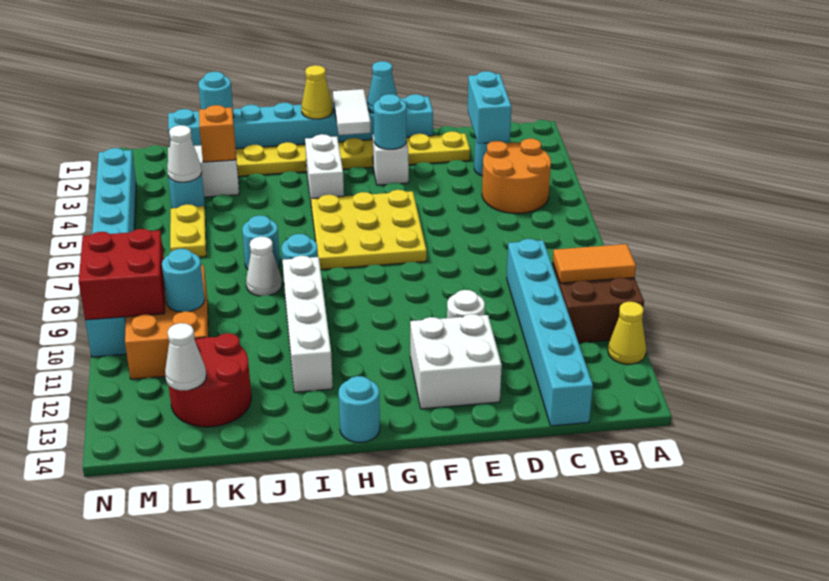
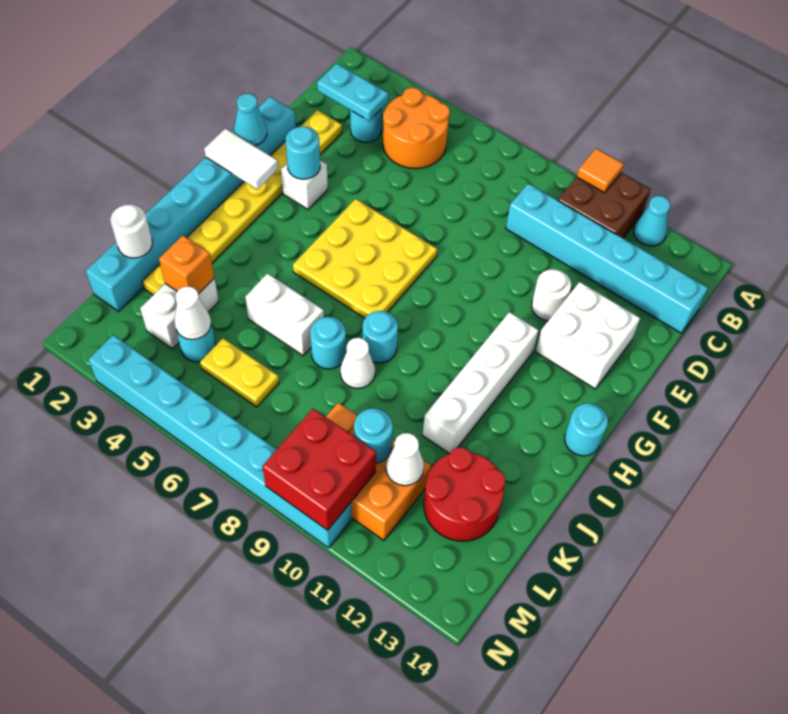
orange tile A10:B10 level 2 -> orange tile A10 level 2
yellow cone A12 level 1 -> cyan cone A12 level 1
cyan brick C2:C3 level 2 -> cyan plate C2:C3 level 2
yellow cone H1 level 2 -> none
white brick H3:H4 level 1 -> white brick J5:J6 level 1
white brick I9:I12 level 1 -> white brick G11:J11 level 1
cyan round brick K1 level 2 -> white round brick K1 level 2
white cone L13 level 2 -> white cone L11 level 2

